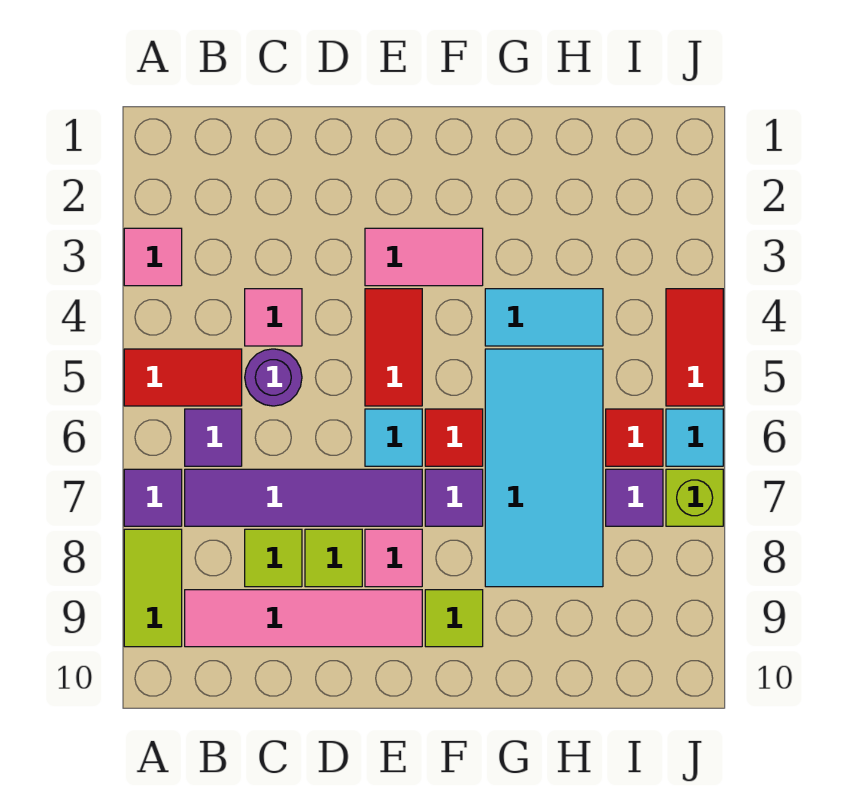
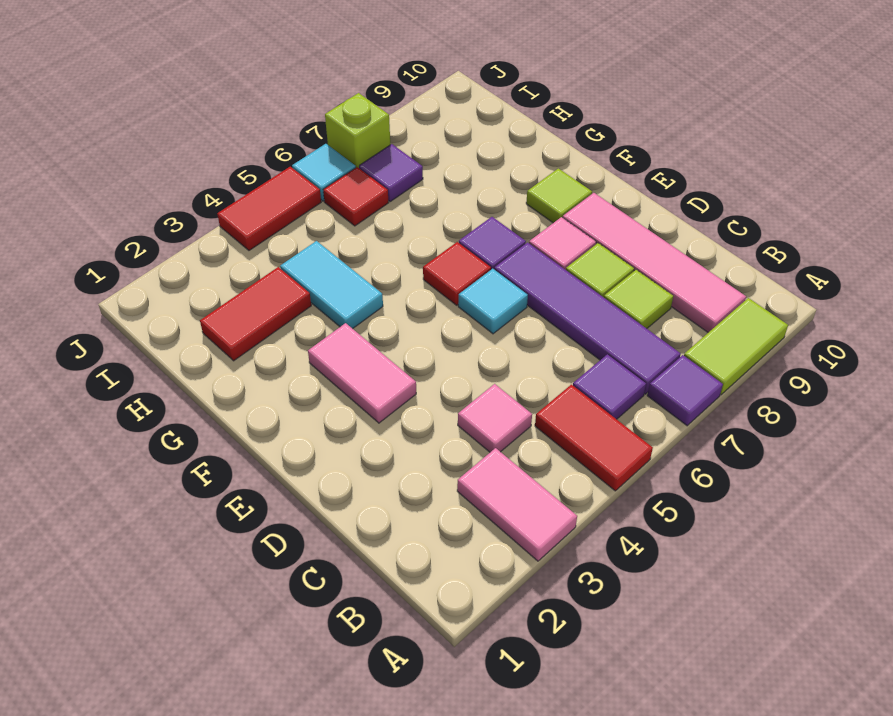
pink tile A3 level 1 -> pink tile A3:B3 level 1
purple round brick C5 level 1 -> none
red tile E4:E5 level 1 -> red tile H2:H3 level 1
cyan tile G5:H8 level 1 -> none

